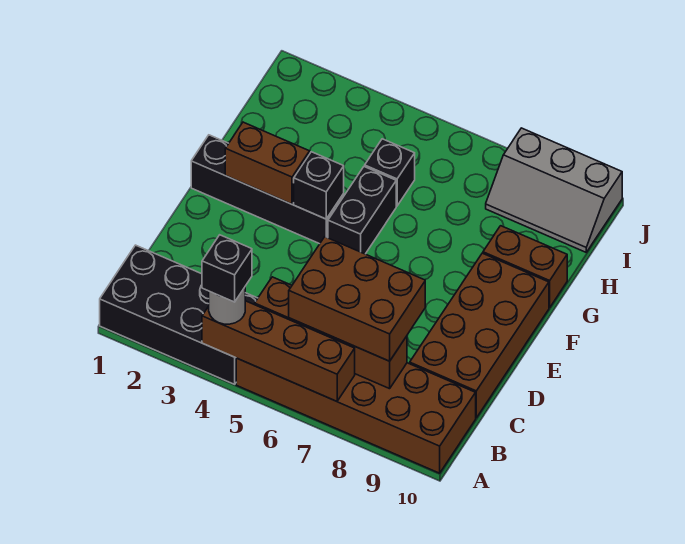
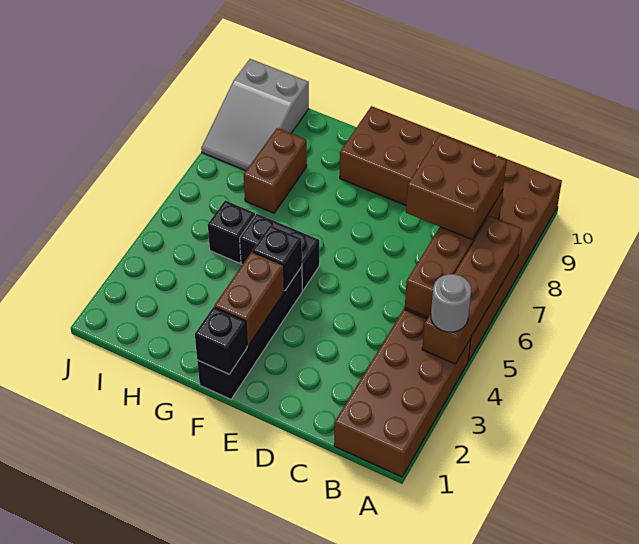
black brick A1:B4 level 1 -> brown brick A1:B4 level 1
black brick A4 level 4 -> black brick F1 level 2
brown brick B6:C8 level 3 -> brown brick B7:C8 level 3
brown brick G9:G10 level 1 -> brown brick H7:H8 level 1
grey slope I8:J10 level 1 top J -> grey slope I8:J10 level 1 top 10

